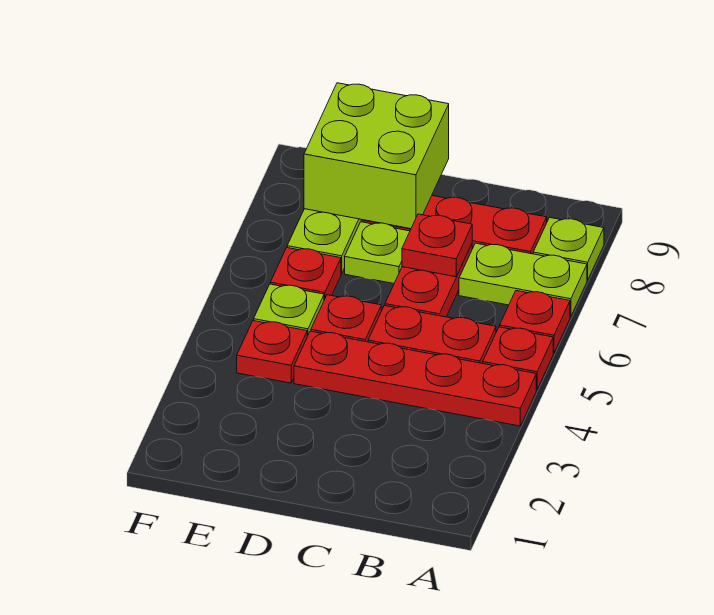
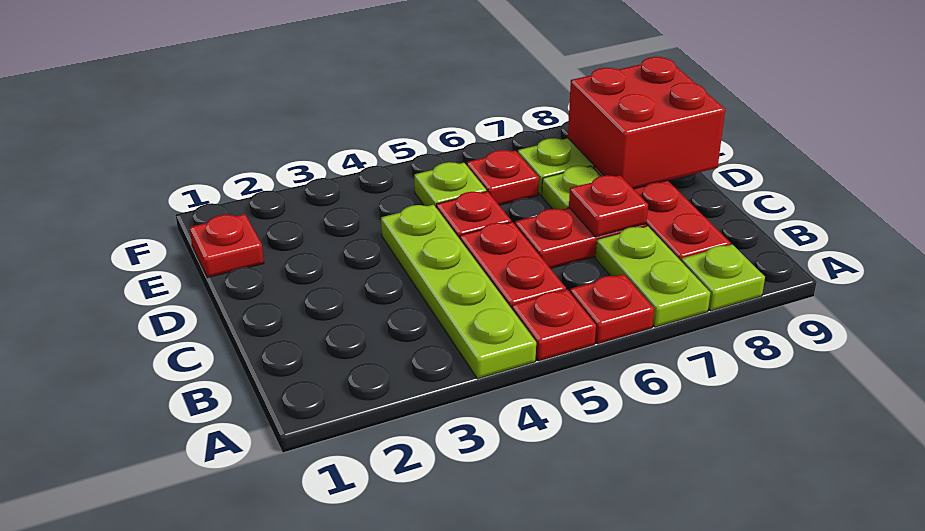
red plate A4:D4 level 1 -> lime plate A4:D4 level 1
lime brick D8:E9 level 2 -> red brick D8:E9 level 2
red plate E4 level 1 -> red plate E1 level 1

